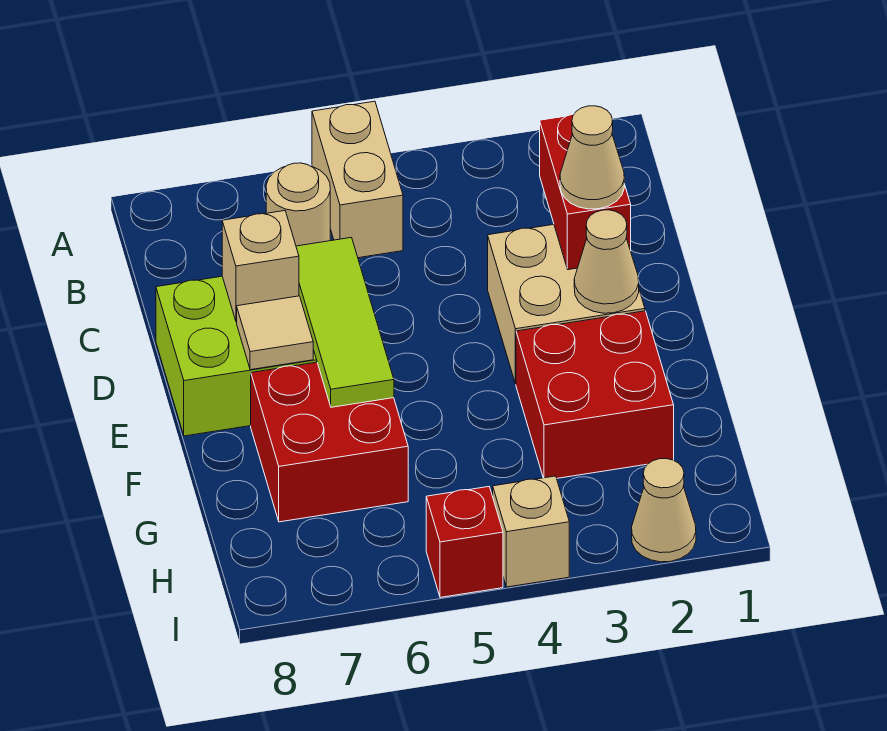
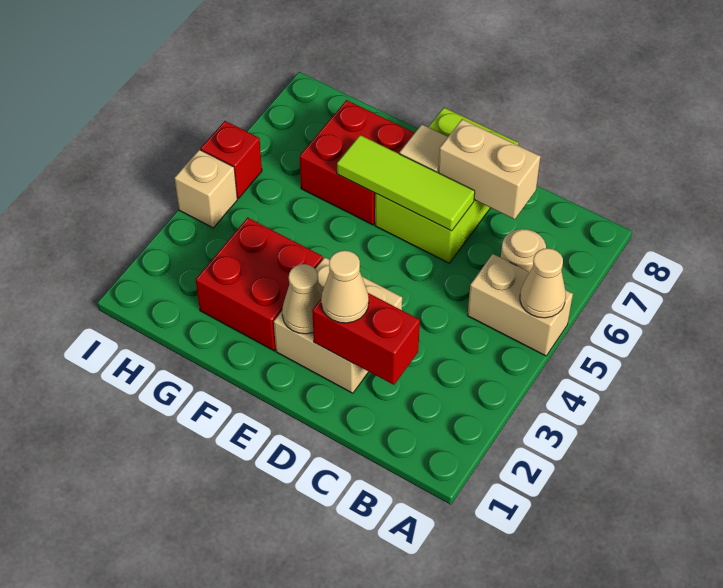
tan brick D7 level 2 -> tan brick C7:D7 level 2
tan cone I2 level 1 -> tan cone A5 level 2

